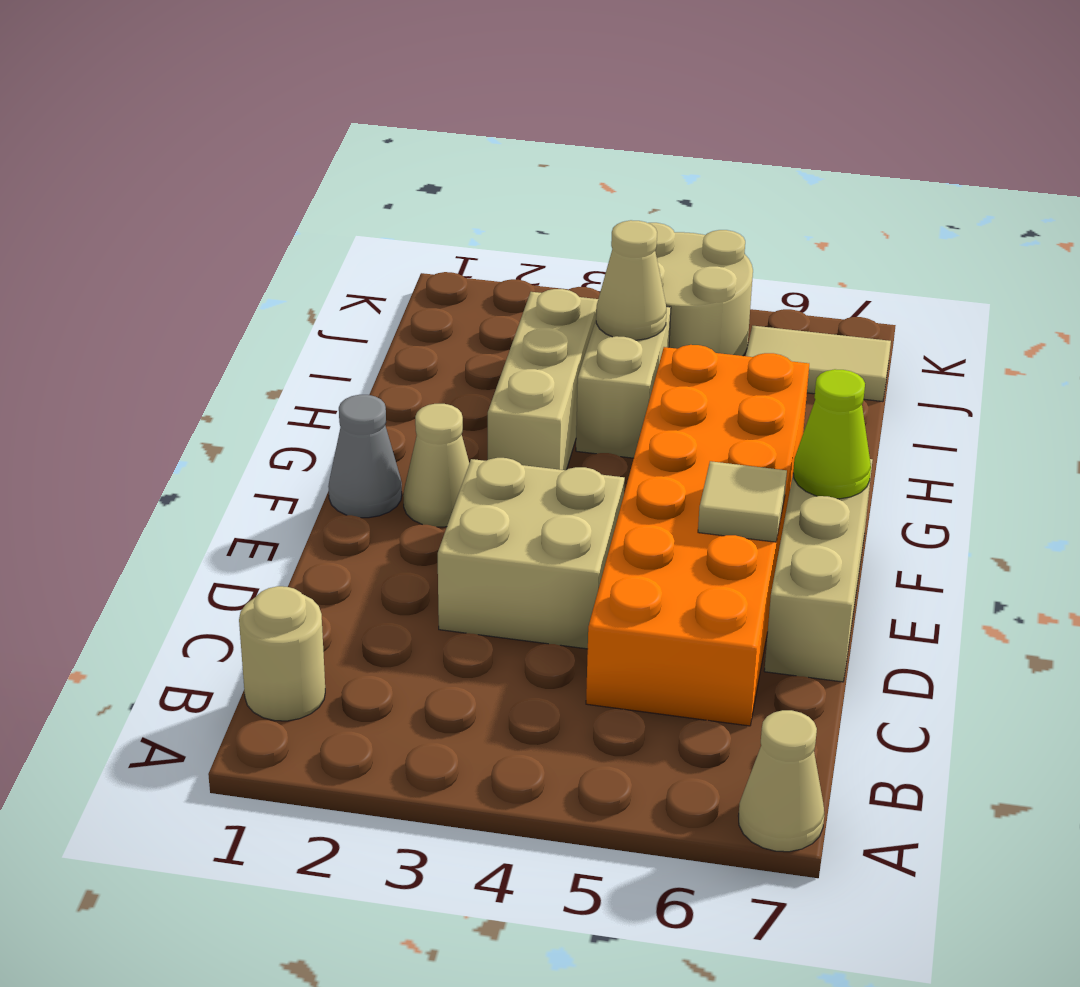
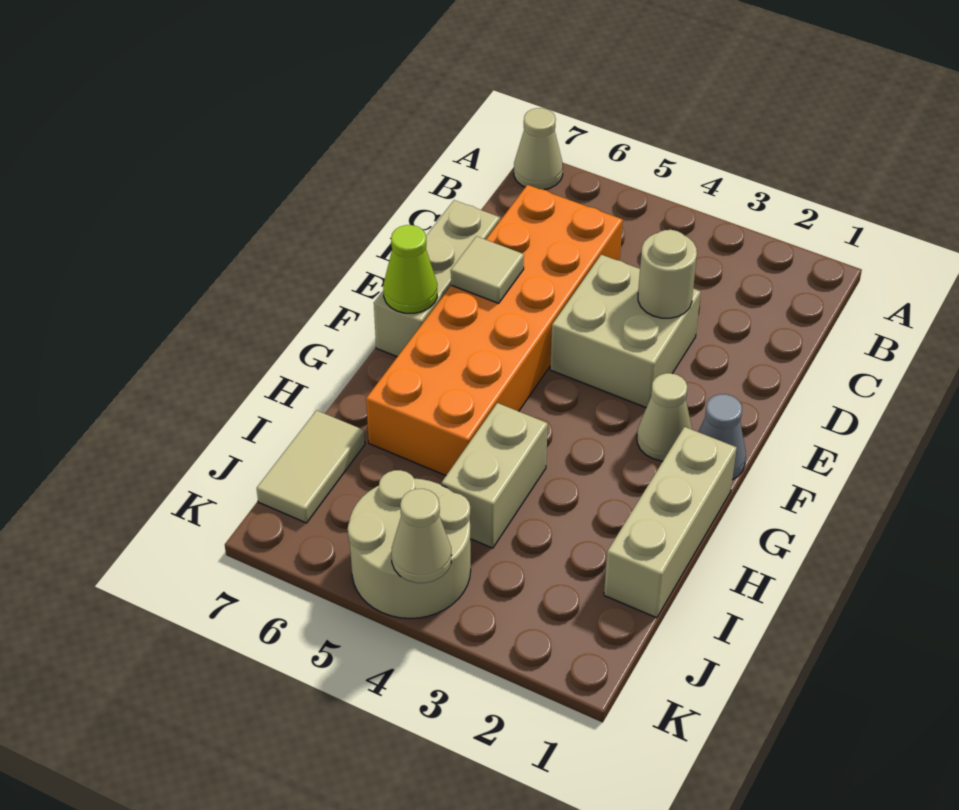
tan round brick B1 level 1 -> tan round brick D3 level 2
tan brick G3:I3 level 1 -> tan brick G1:I1 level 1
tan cone I4 level 2 -> tan cone K4 level 2
tan tile J6:J7 level 1 -> tan tile I7:J7 level 1

